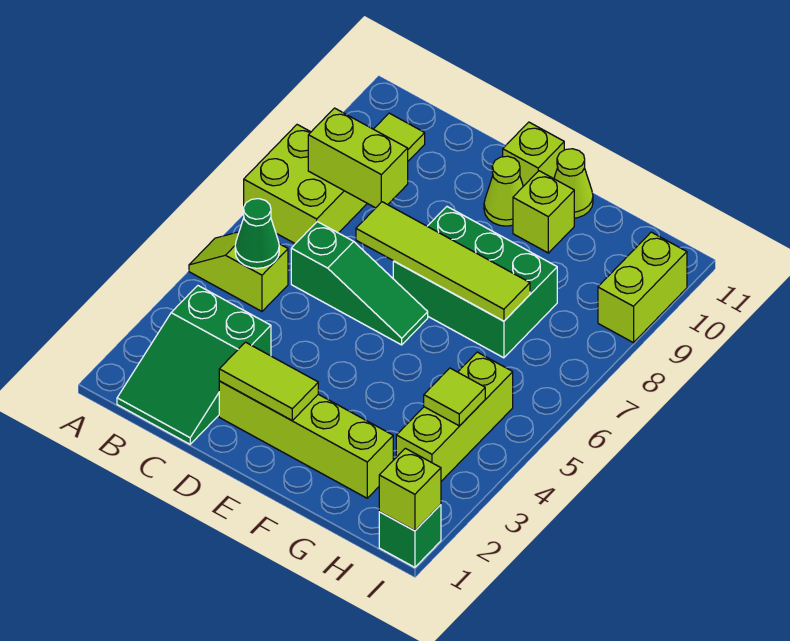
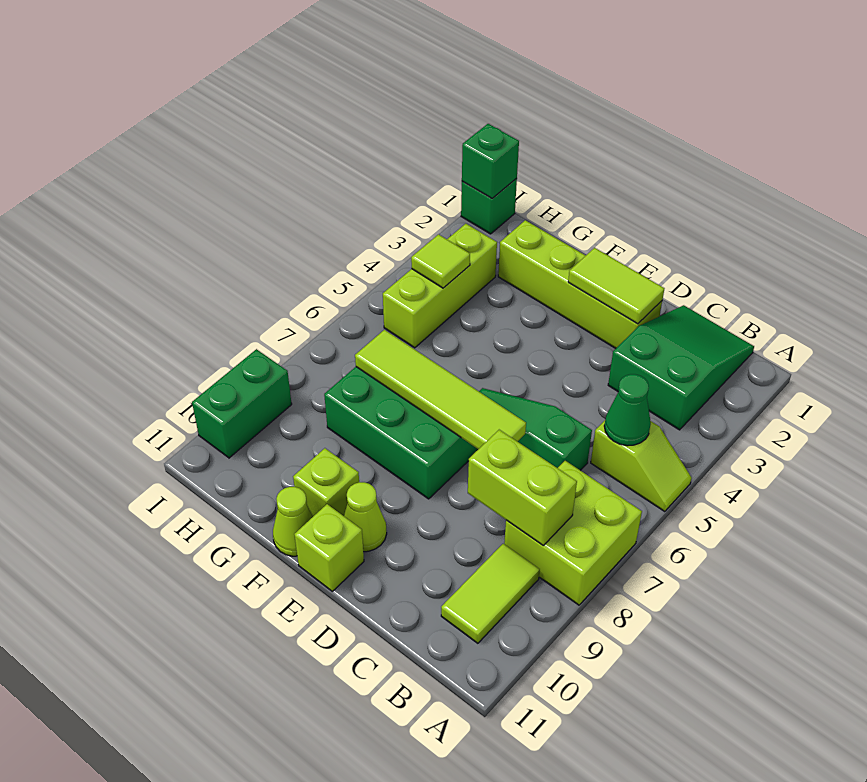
lime brick I1 level 2 -> green brick I1 level 2
lime brick I9:I10 level 1 -> green brick I9:I10 level 1

